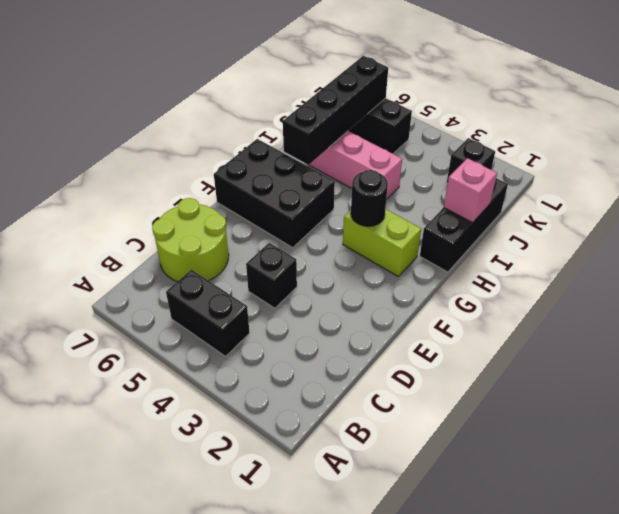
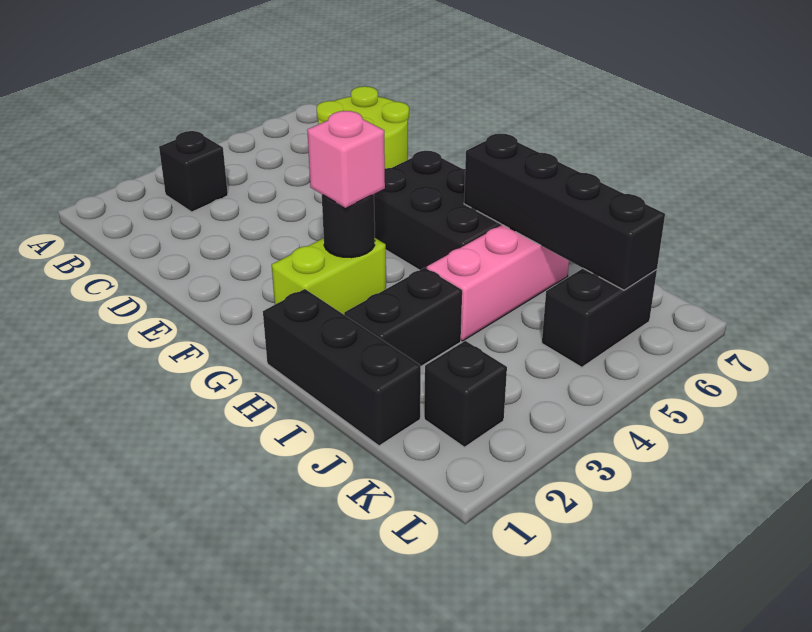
black brick B4:B5 level 1 -> black brick I2:I3 level 1
black brick D4 level 1 -> black brick B3 level 1
black brick F5:G7 level 1 -> black brick F5:H6 level 1
pink brick I1 level 2 -> pink brick G3 level 3

